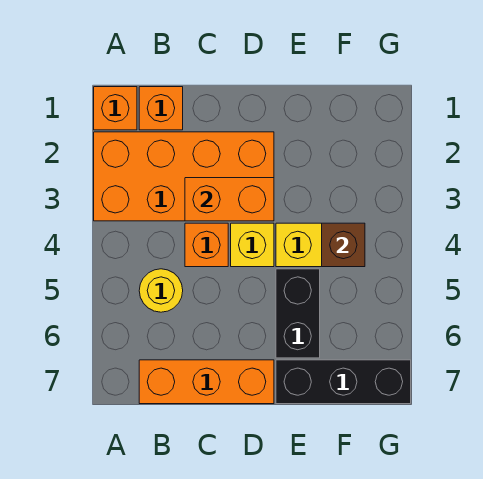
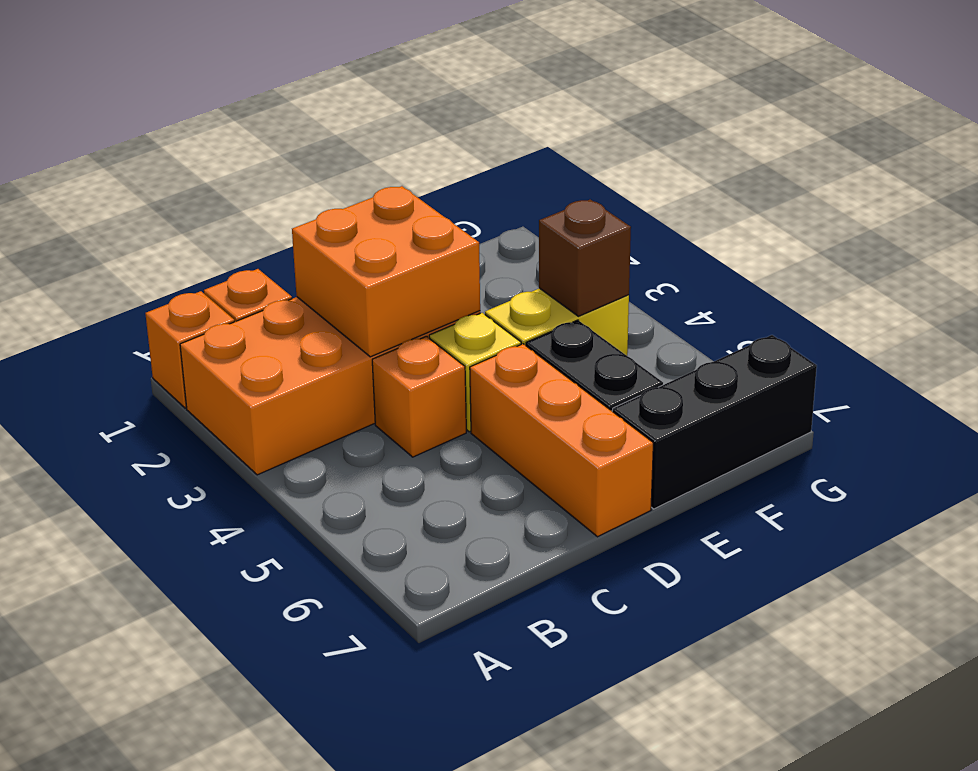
yellow round brick B5 level 1 -> none
orange brick B7:D7 level 1 -> orange brick D5:D7 level 1
orange brick C3:D3 level 2 -> orange brick C2:D3 level 2

